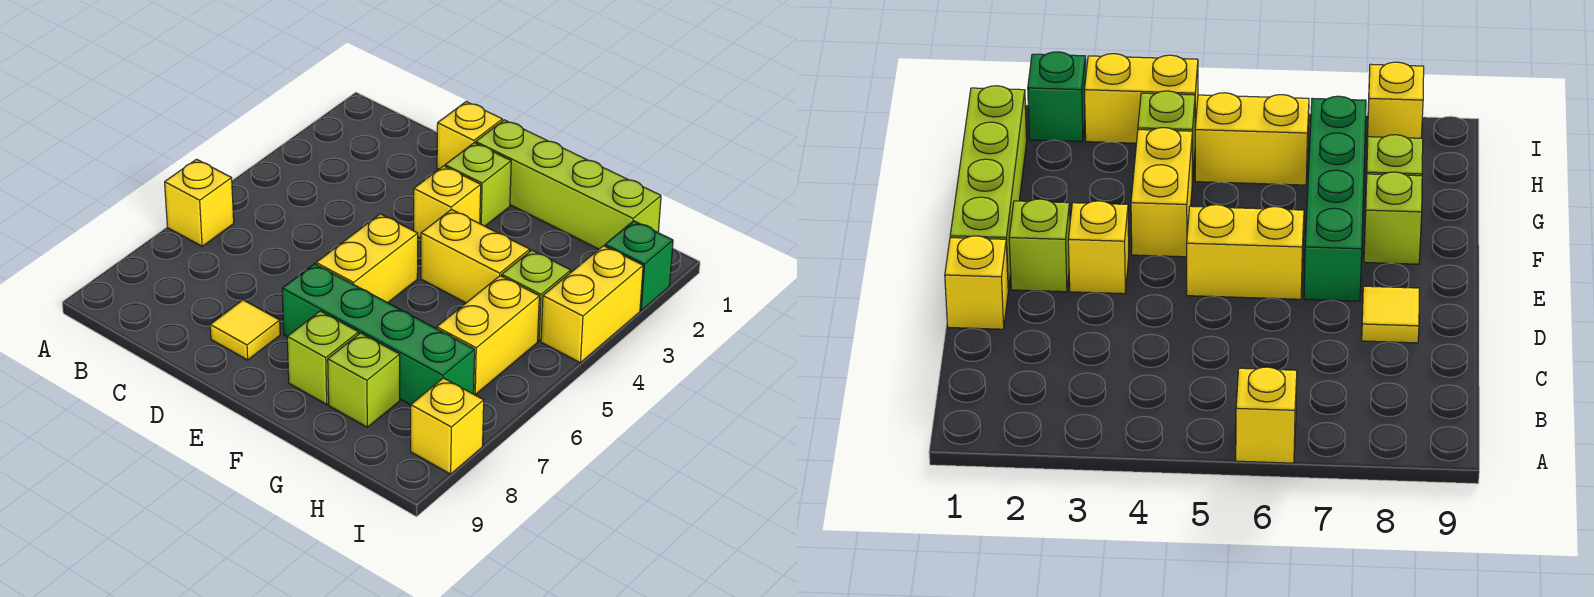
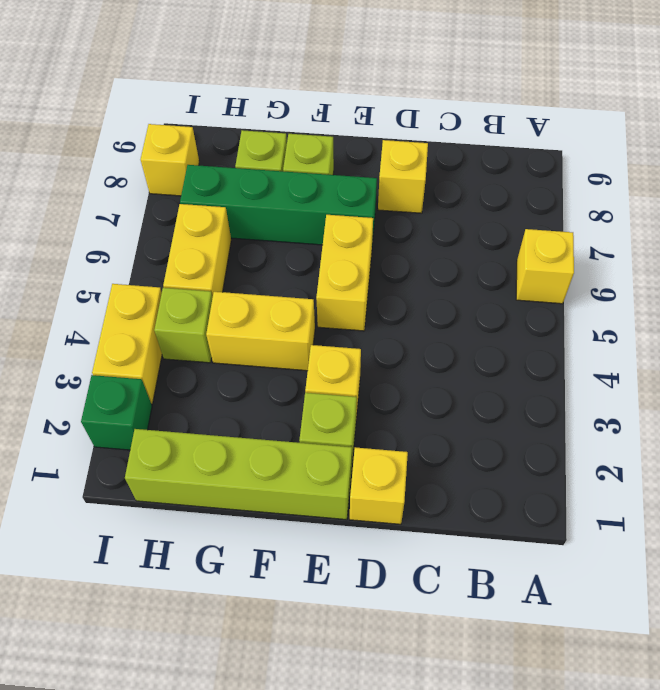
yellow tile D8 level 1 -> yellow brick D8 level 1

